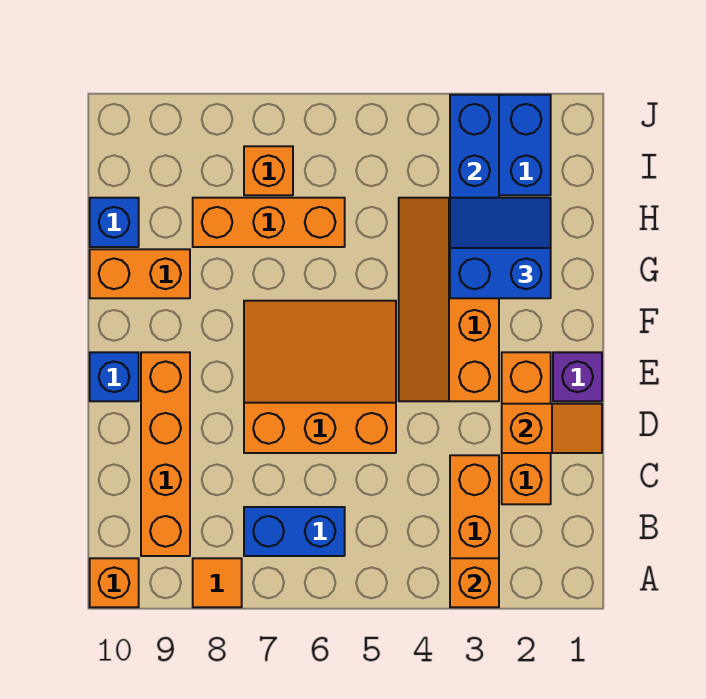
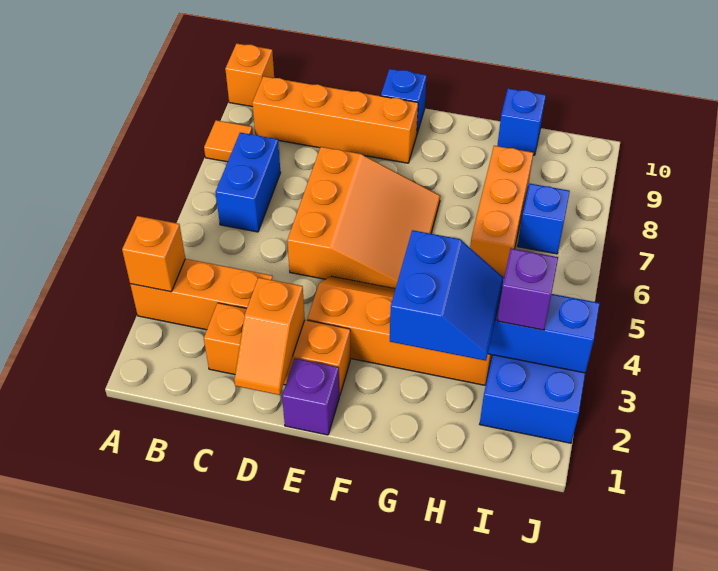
orange brick G9:G10 level 1 -> none
none -> purple brick I3 level 3
orange brick I7 level 1 -> blue brick I7 level 1

